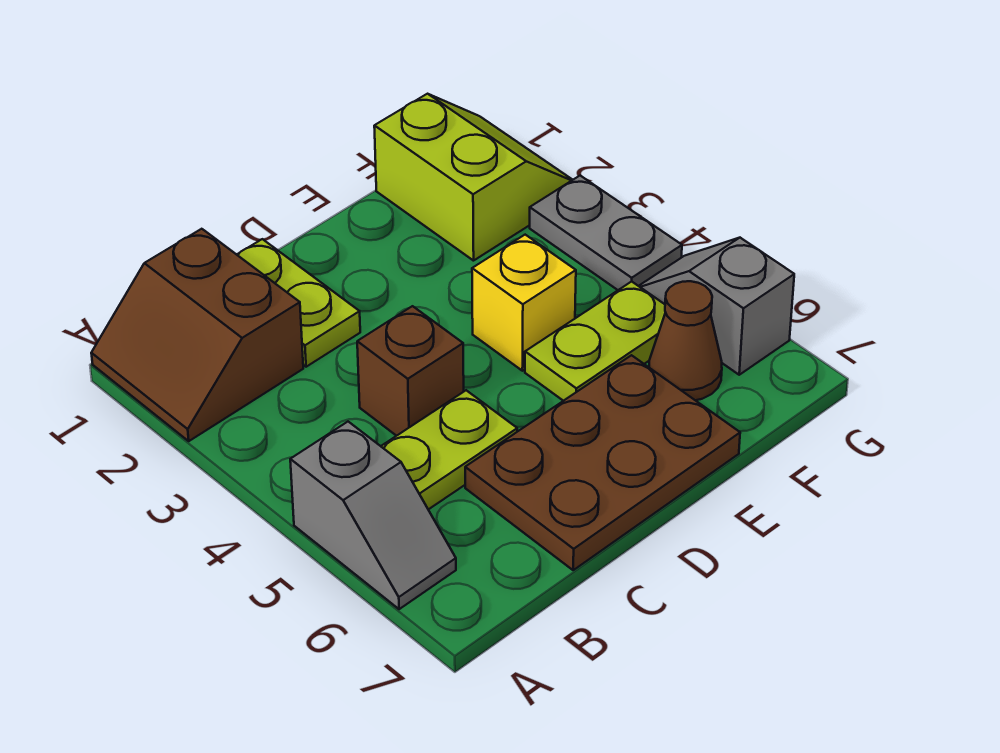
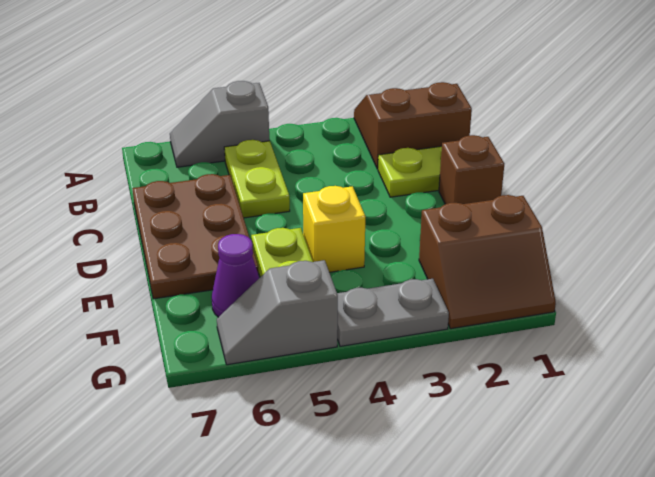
brown brick C4 level 1 -> brown brick D1 level 1
lime slope F1:G2 level 1 top F -> brown slope F1:G2 level 1 top F
brown cone F6 level 1 -> purple cone F6 level 1
grey slope G5:G6 level 1 top 6 -> grey slope G5:G6 level 1 top 5

